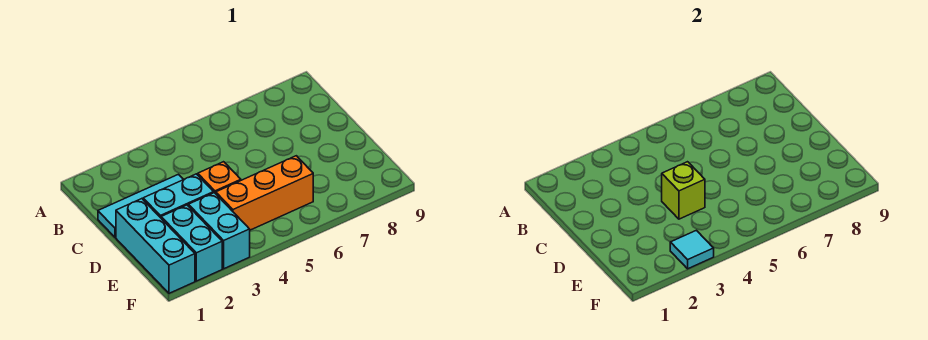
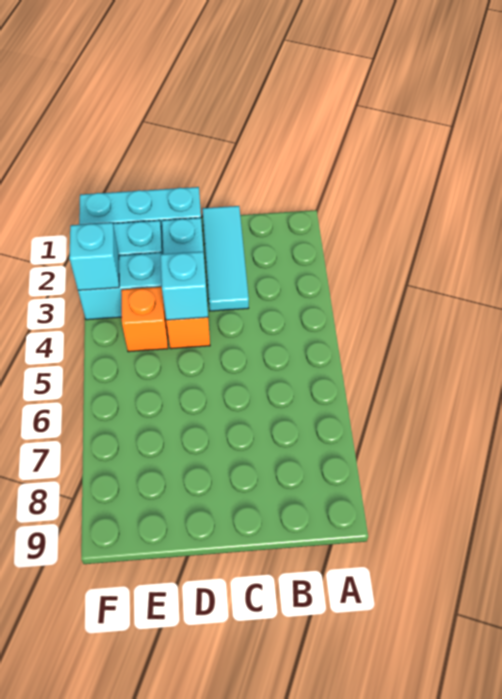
lime brick D4 level 2 -> cyan brick D4 level 2
orange brick E4:E6 level 1 -> orange brick E4 level 1
cyan tile F3 level 2 -> cyan brick F3 level 2

